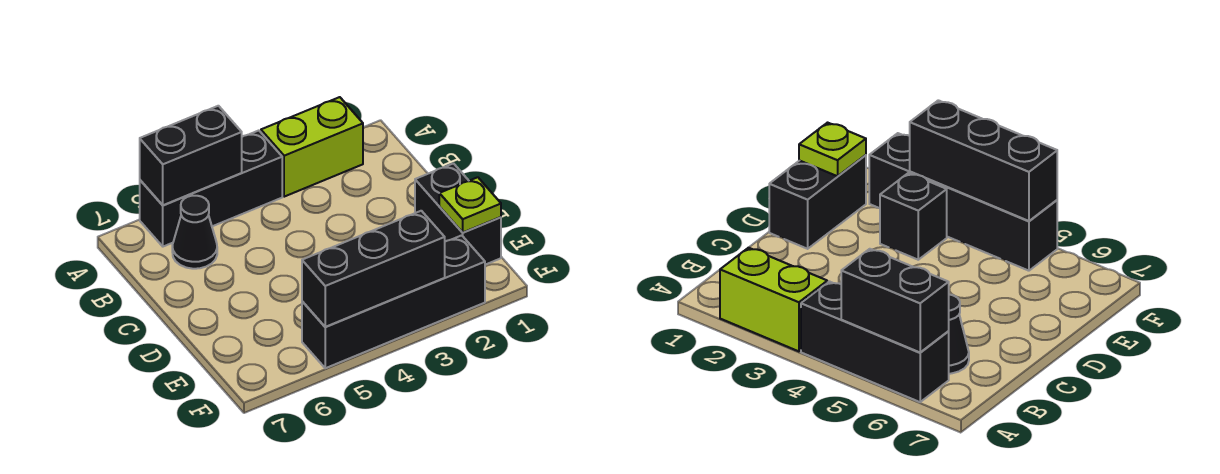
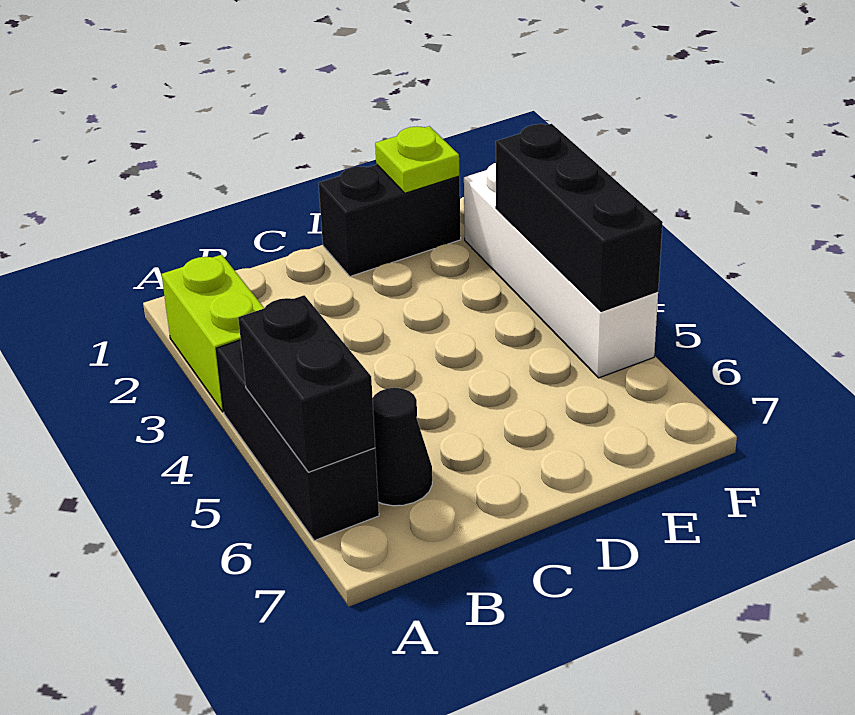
black brick E3 level 1 -> none
black brick F2:F5 level 1 -> white brick F2:F5 level 1

